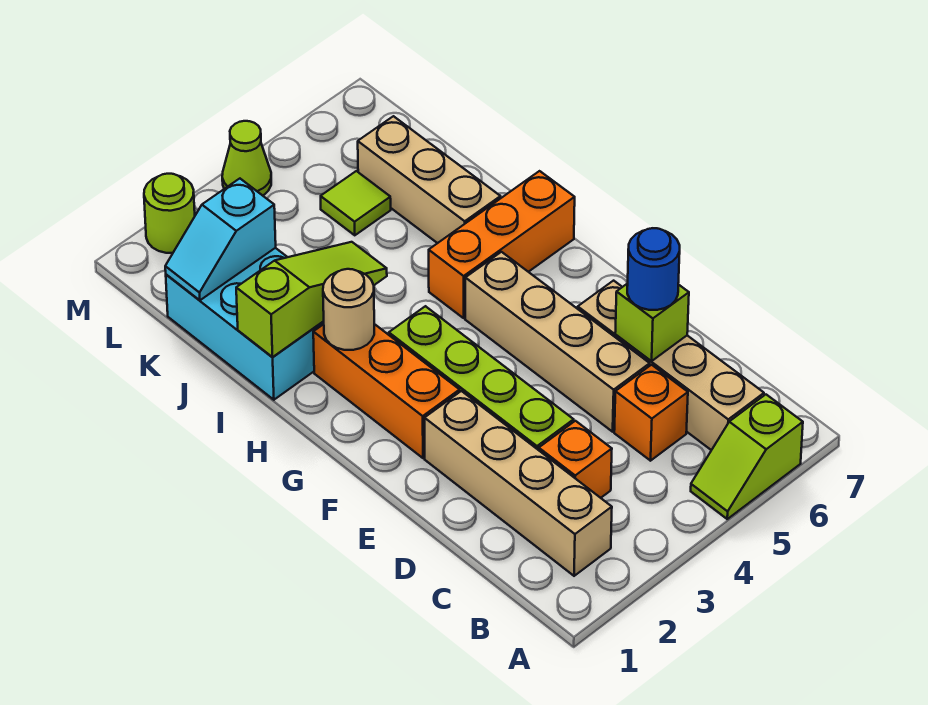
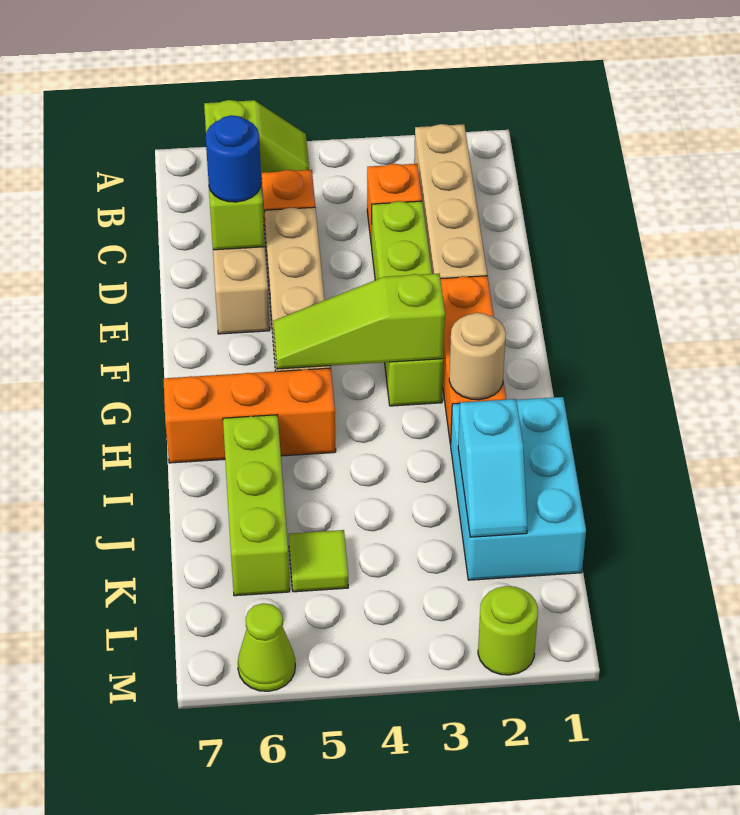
lime slope I1:I3 level 2 top 1 -> lime slope G3:G5 level 2 top 3
tan brick I6:K6 level 1 -> lime brick I6:K6 level 1
cyan slope K1:K2 level 2 top 2 -> cyan slope J2:K2 level 2 top J
lime cone M4 level 1 -> lime cone M6 level 1

